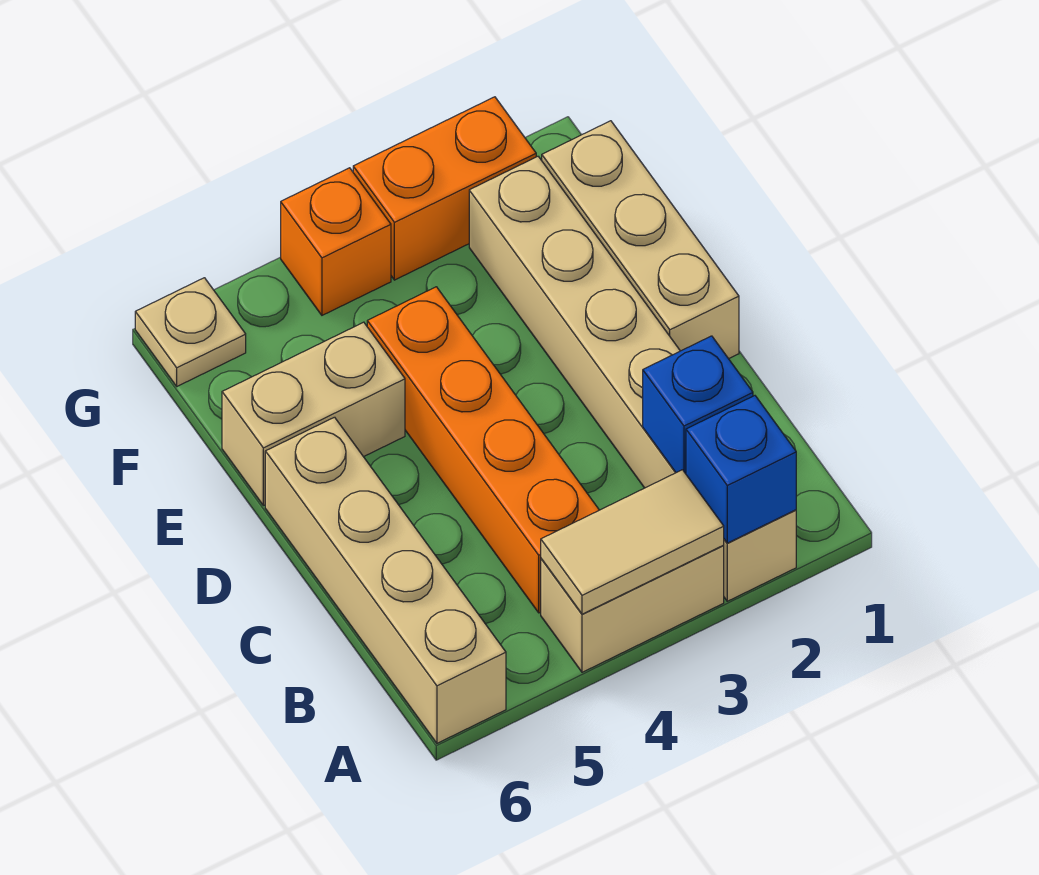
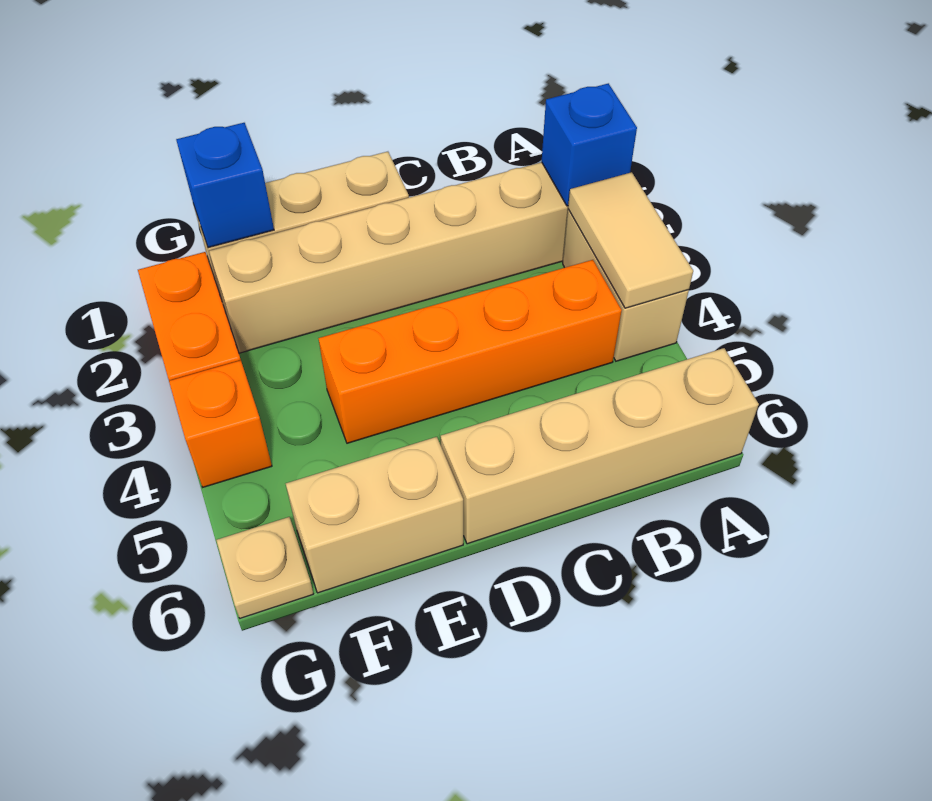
blue brick B2 level 2 -> blue brick F1 level 2
tan brick E5:E6 level 1 -> tan brick E6:F6 level 1

